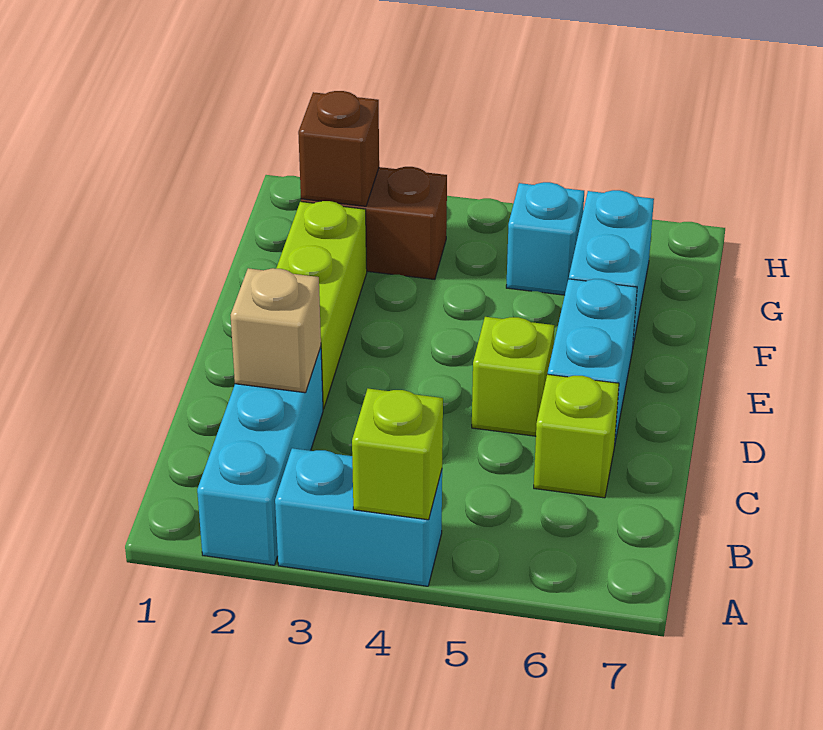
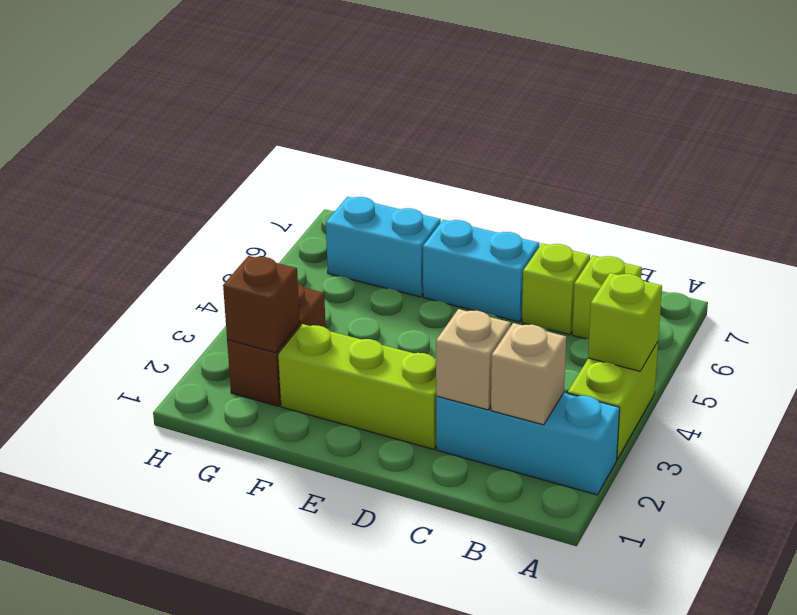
cyan brick A3:A4 level 1 -> lime brick A3:A4 level 1
none -> tan brick B2 level 2
lime brick D5 level 1 -> lime brick B6 level 1
cyan brick G5 level 1 -> none

